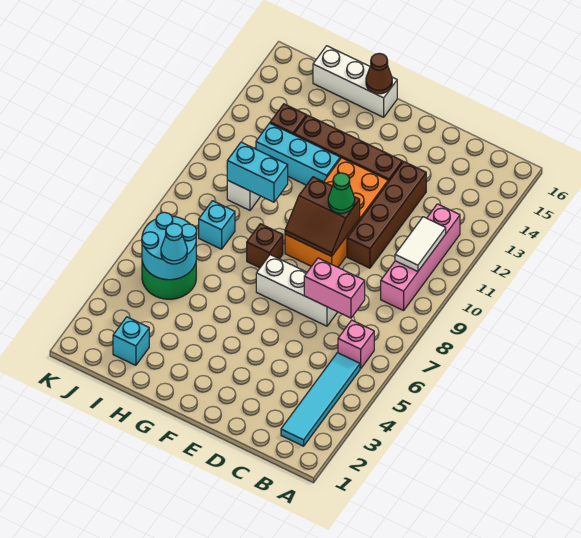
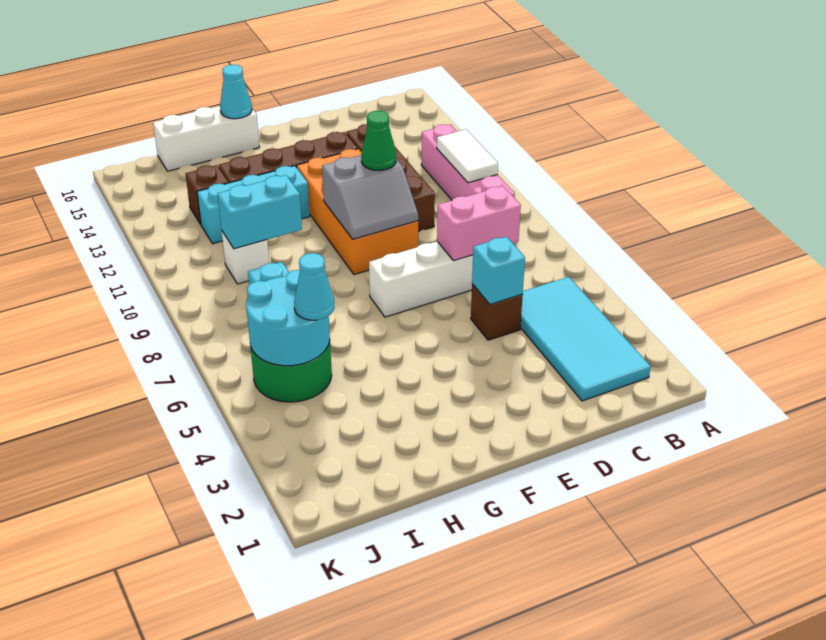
cyan tile B2:B5 level 1 -> cyan tile B2:C5 level 1
pink brick B6 level 1 -> none
brown slope E9:F10 level 2 top 10 -> grey slope E9:F10 level 2 top 10
brown brick G8 level 1 -> brown brick D5 level 1
brown cone G16 level 2 -> cyan cone G16 level 2
cyan brick I2 level 1 -> cyan brick D5 level 2

